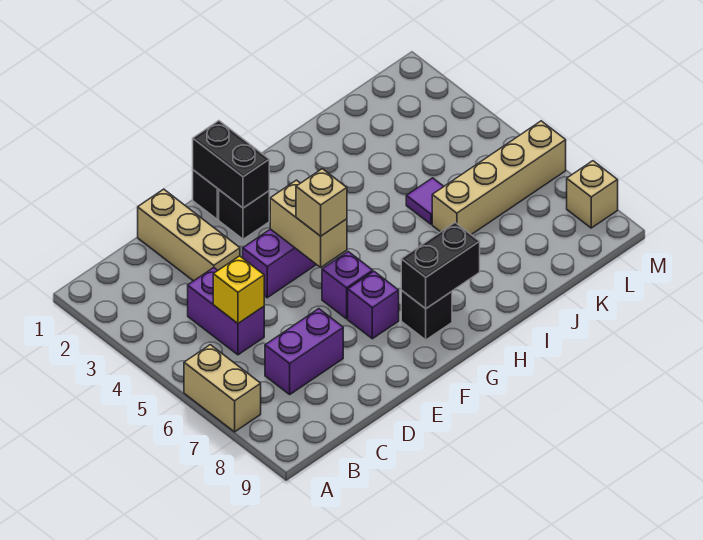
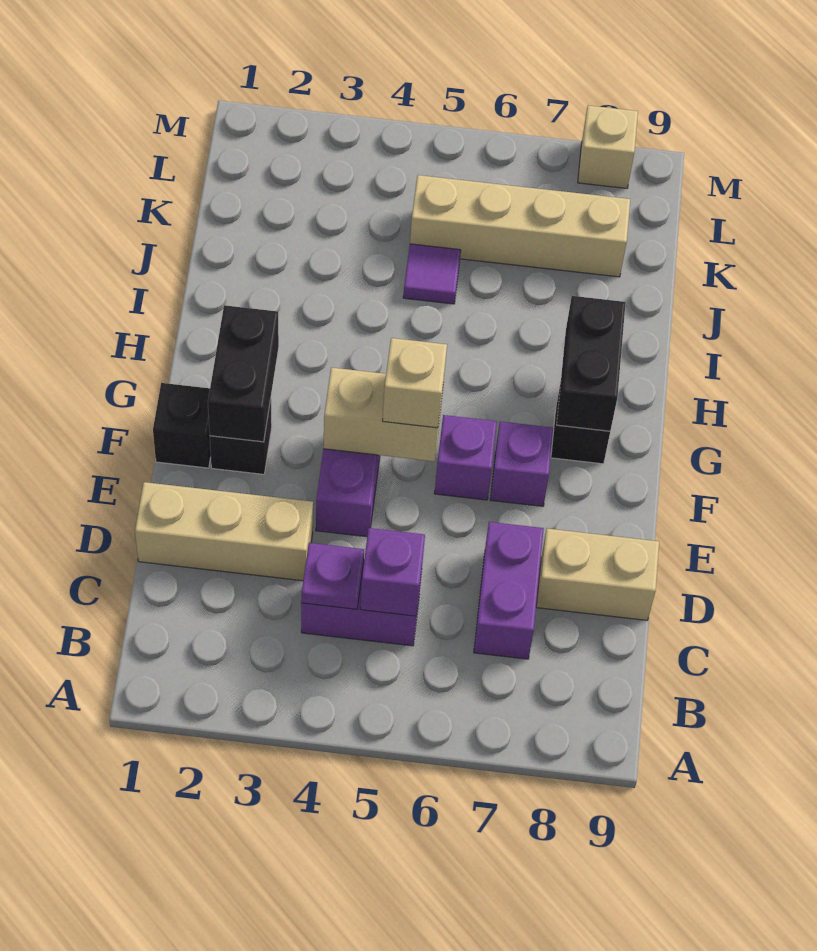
tan brick A6:A7 level 1 -> tan brick D8:D9 level 1
none -> purple plate C4 level 2
yellow brick C5 level 2 -> purple brick C5 level 2
black brick F1:F2 level 2 -> black brick F2:G2 level 2
tan brick J6:M6 level 1 -> tan brick K5:K8 level 1

